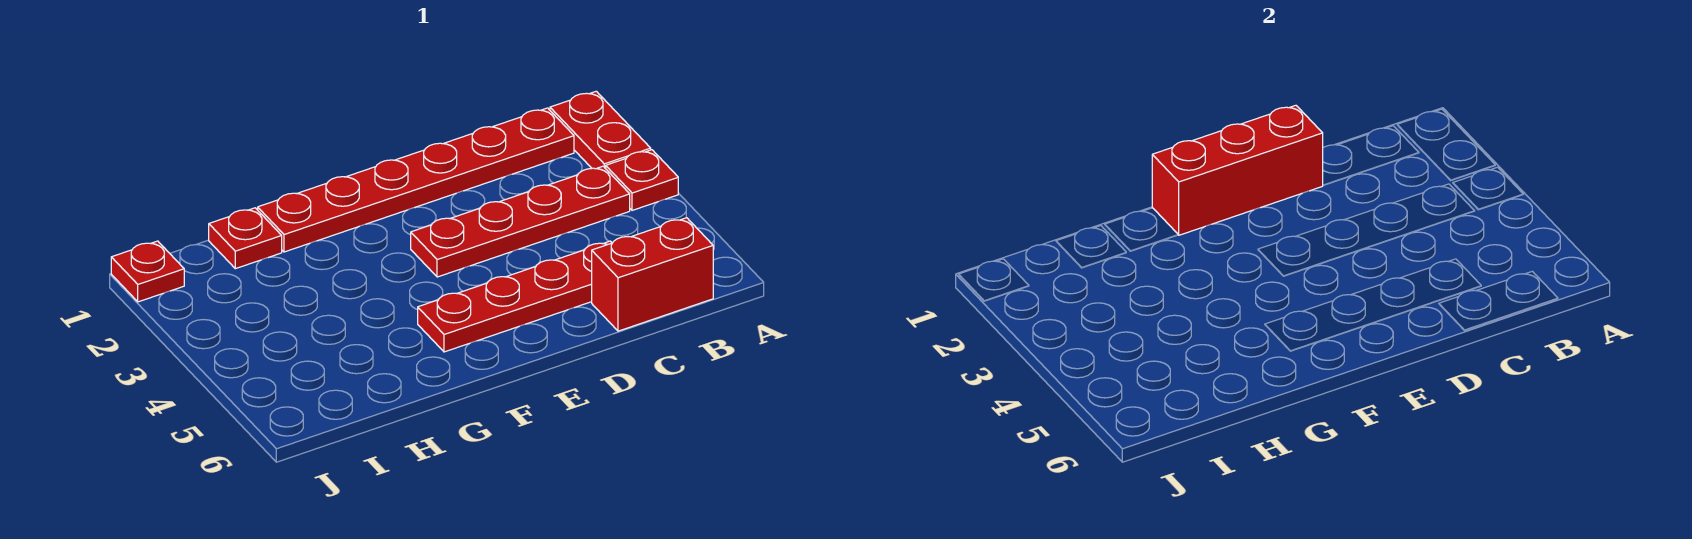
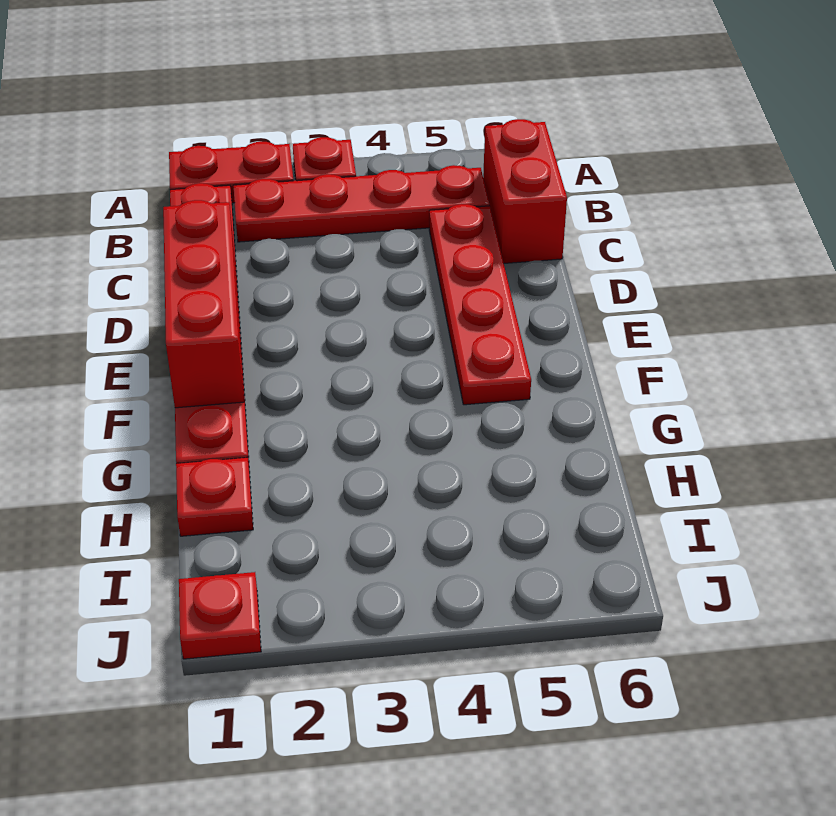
red plate B3:E3 level 1 -> red plate B2:B5 level 1

